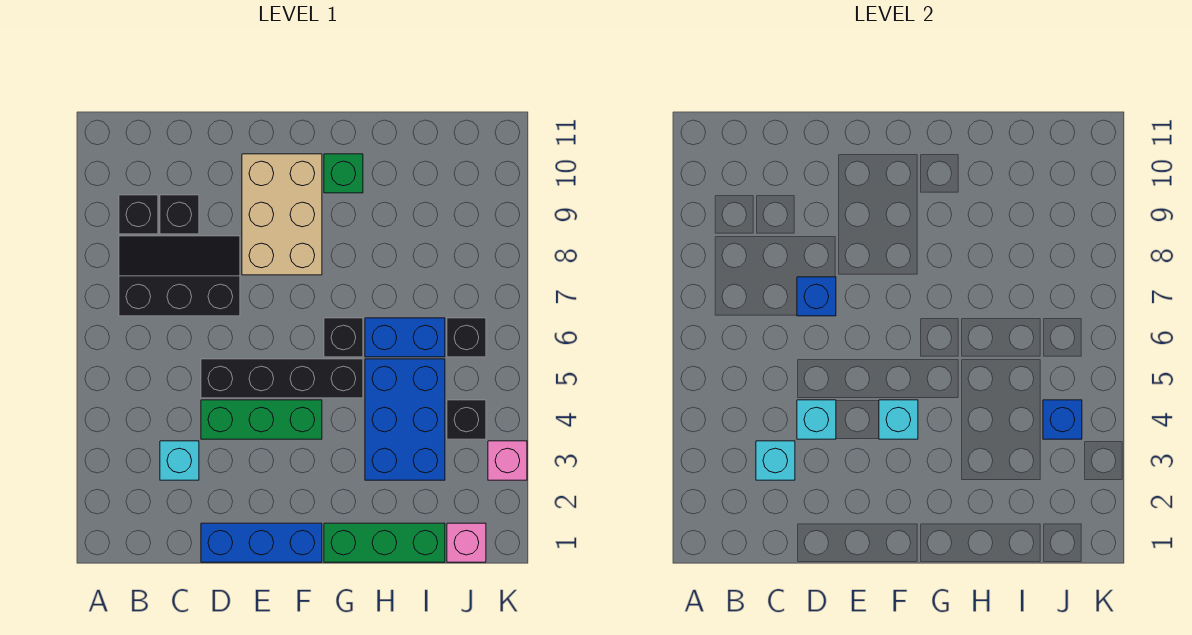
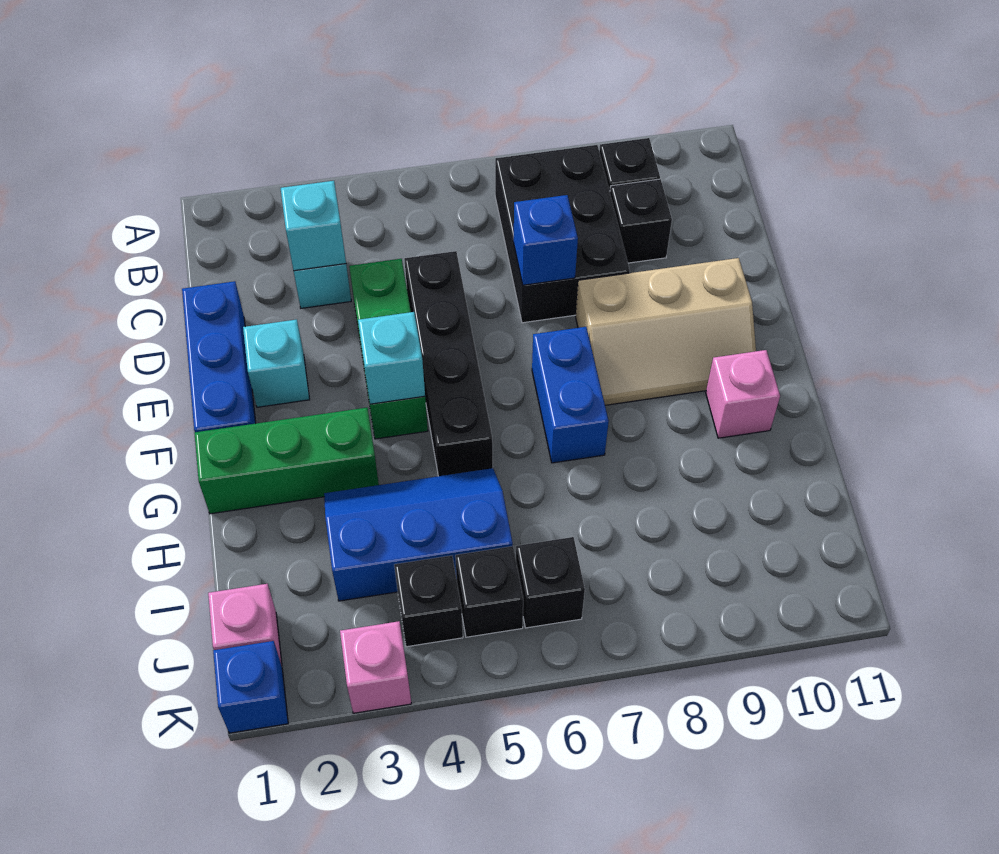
black slope B7:D8 level 1 top 7 -> black brick B7:D8 level 1
cyan brick D4 level 2 -> cyan brick E2 level 1
tan brick E8:F10 level 1 -> tan slope E8:F10 level 1 top E
green brick G1:I1 level 1 -> green brick G1:G3 level 1
black brick G6 level 1 -> black brick J5 level 1
green brick G10 level 1 -> pink brick G10 level 1
blue brick H3:I5 level 1 -> blue slope H3:I5 level 1 top I
blue brick H6:I6 level 1 -> blue brick F7:G7 level 1
blue brick J4 level 2 -> blue brick K1 level 1

